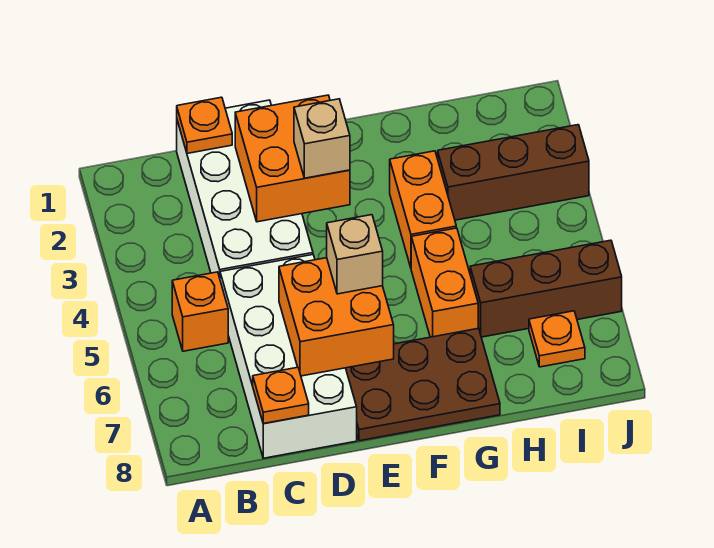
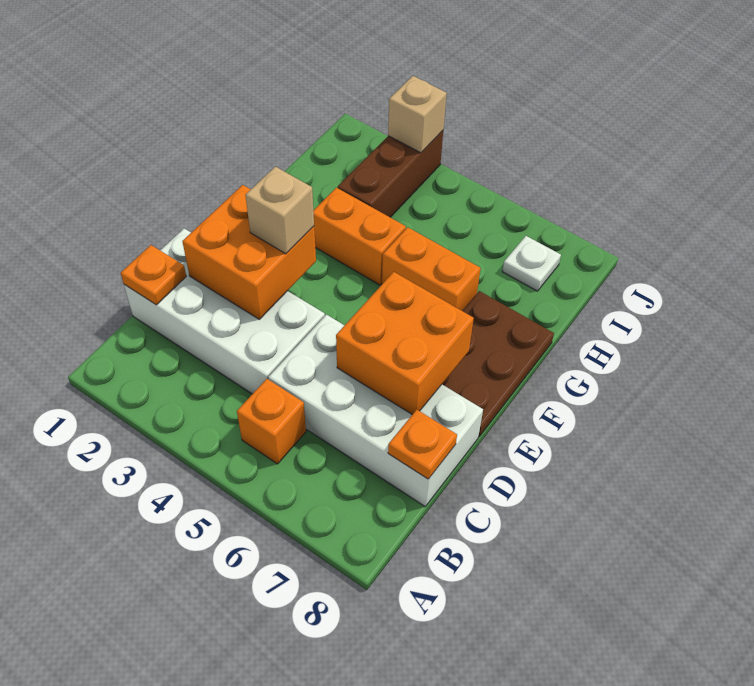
tan brick E6 level 3 -> tan brick J3 level 2
brown brick H6:J6 level 1 -> none
orange plate I7 level 1 -> white plate I7 level 1

